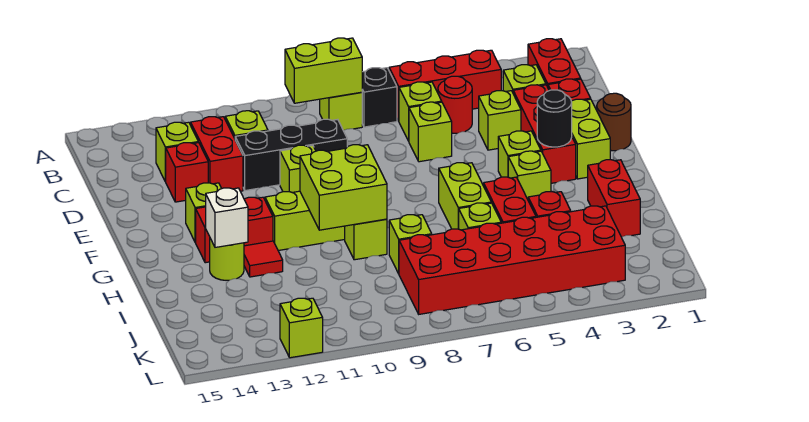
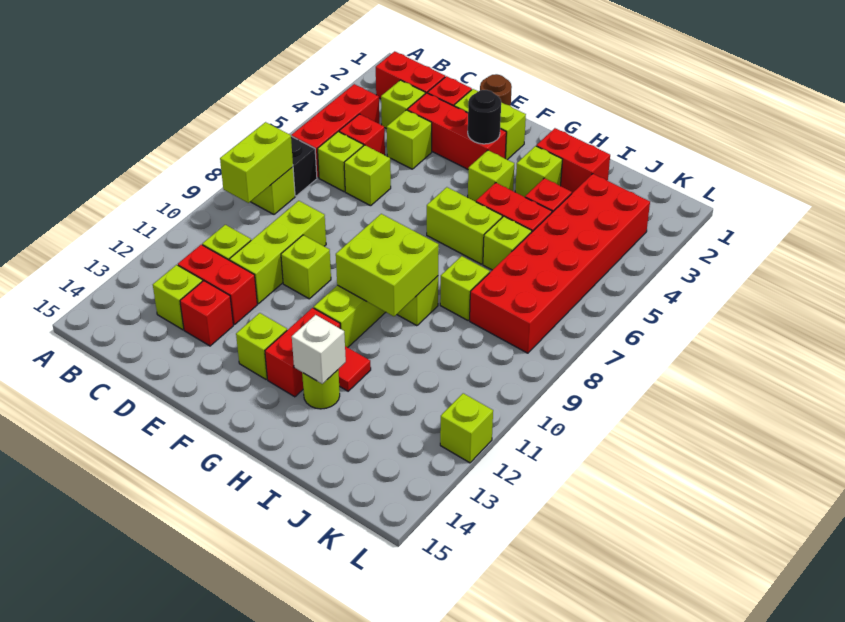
red round brick C5 level 1 -> red brick C5 level 1
black brick D9:D11 level 1 -> lime brick D9:D11 level 1
lime brick F4 level 1 -> lime brick H3 level 1

